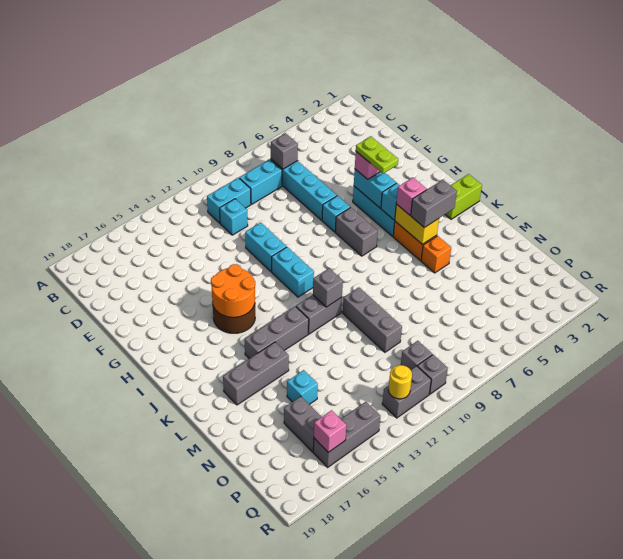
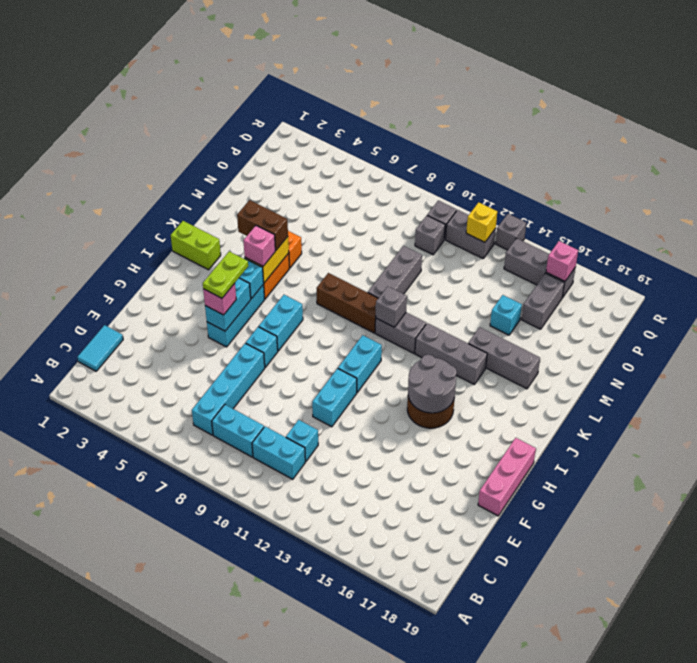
none -> cyan tile C1:D1 level 1
grey brick C7 level 2 -> grey brick R13 level 1
none -> pink brick F19:H19 level 1
grey brick H7:I7 level 1 -> cyan brick H7:I7 level 1
orange round brick H14:I15 level 2 -> grey round brick H14:I15 level 2
grey brick K4:K5 level 3 -> brown brick K4:K5 level 3
none -> brown brick K8:K10 level 1
yellow round brick Q12 level 2 -> yellow brick Q12 level 2

